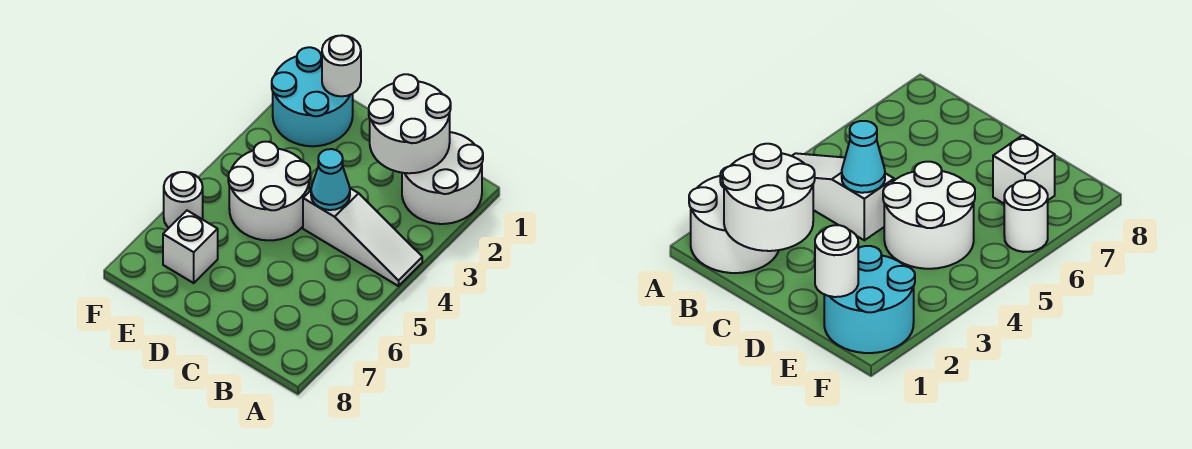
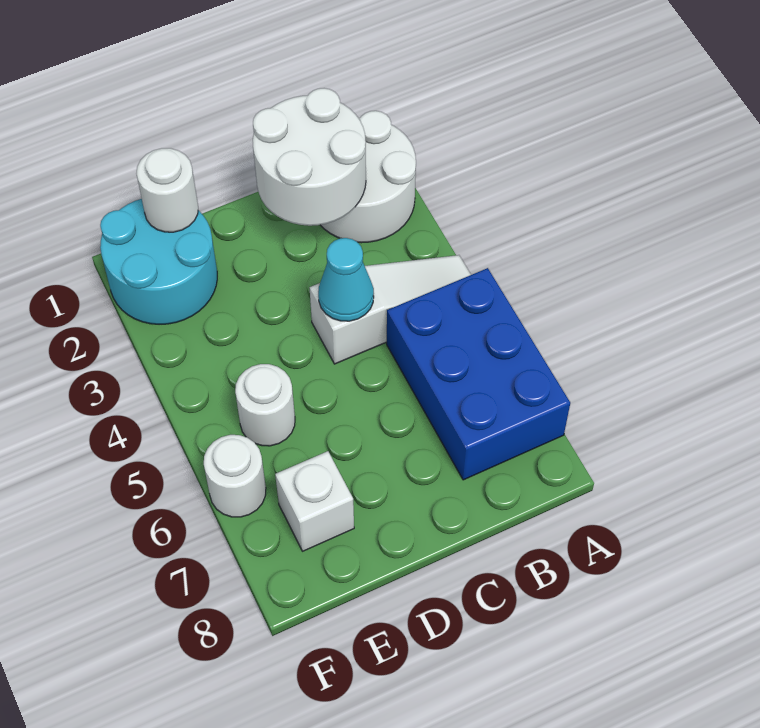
none -> blue brick A5:B7 level 1
white round brick D4:E5 level 1 -> white round brick E5 level 1

